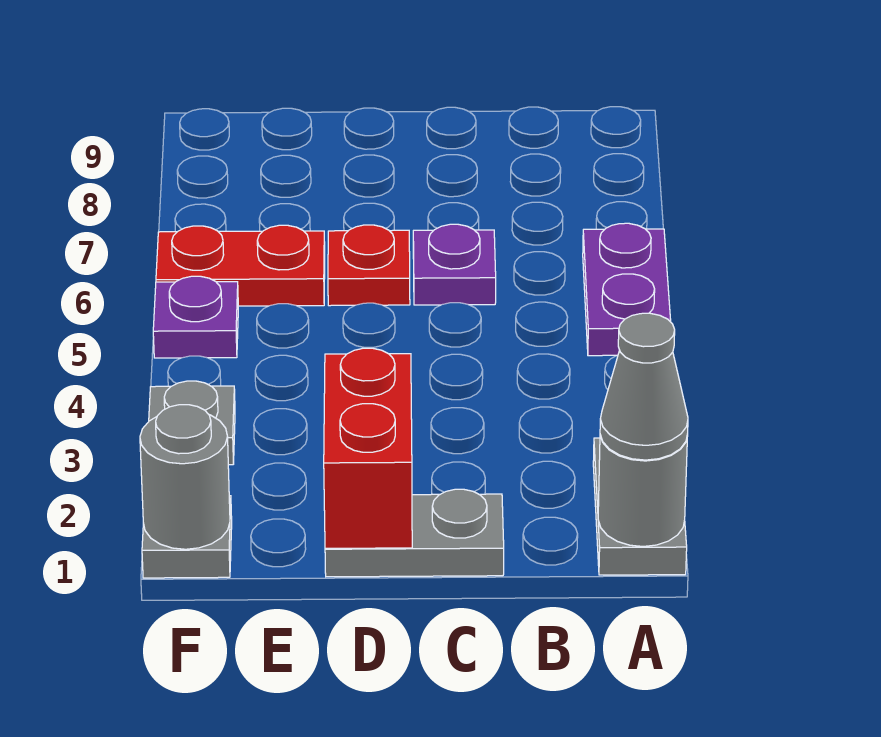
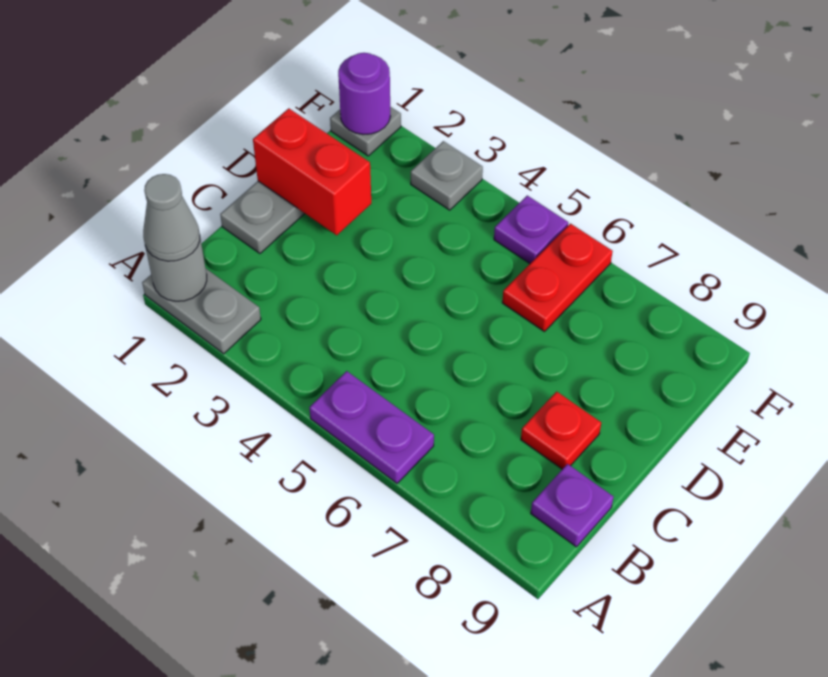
purple plate C6 level 1 -> purple plate B9 level 1
red plate D6 level 1 -> red plate C8 level 1
grey round brick F1 level 2 -> purple round brick F1 level 2

